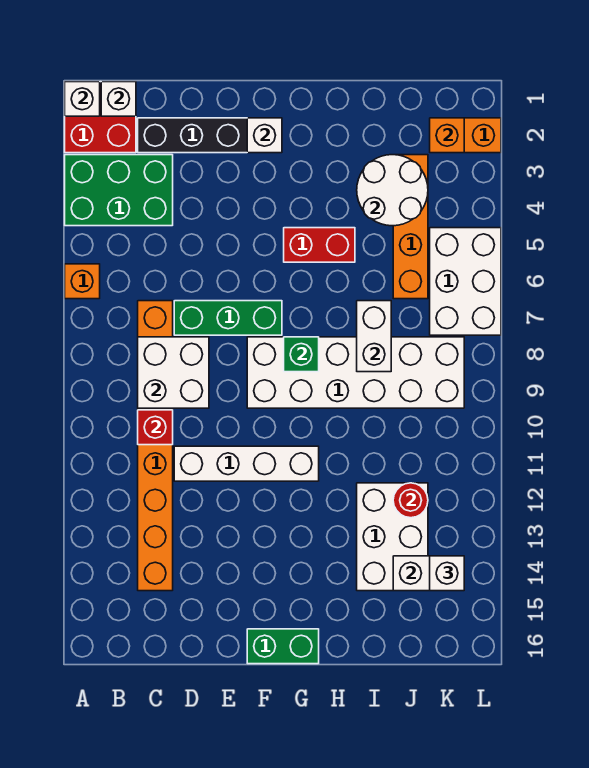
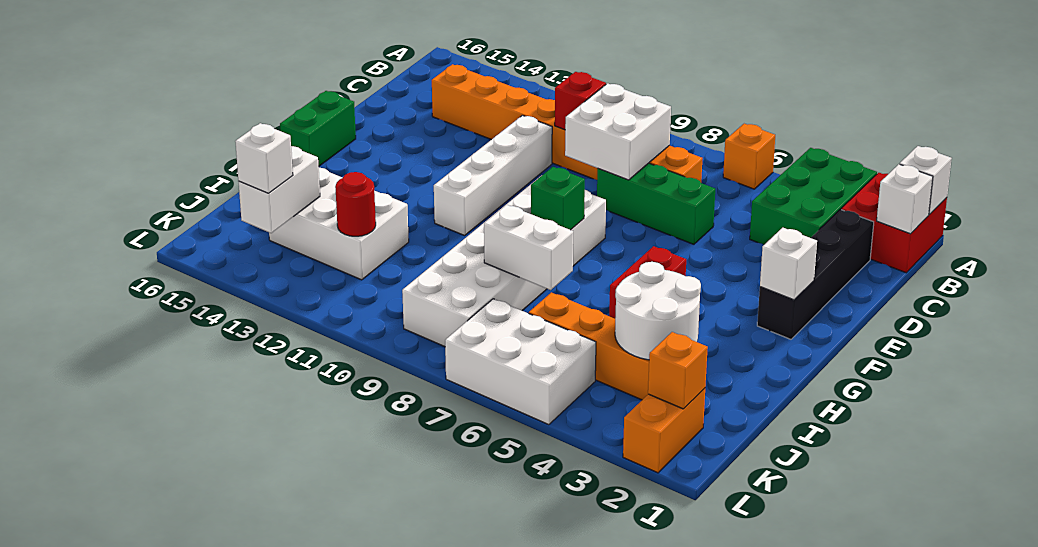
green brick D7:F7 level 1 -> green brick D6:D8 level 1

